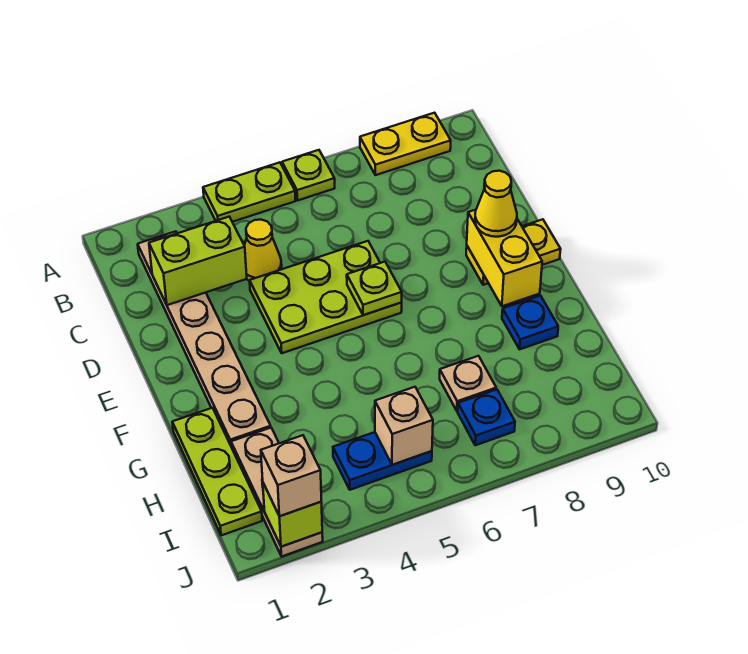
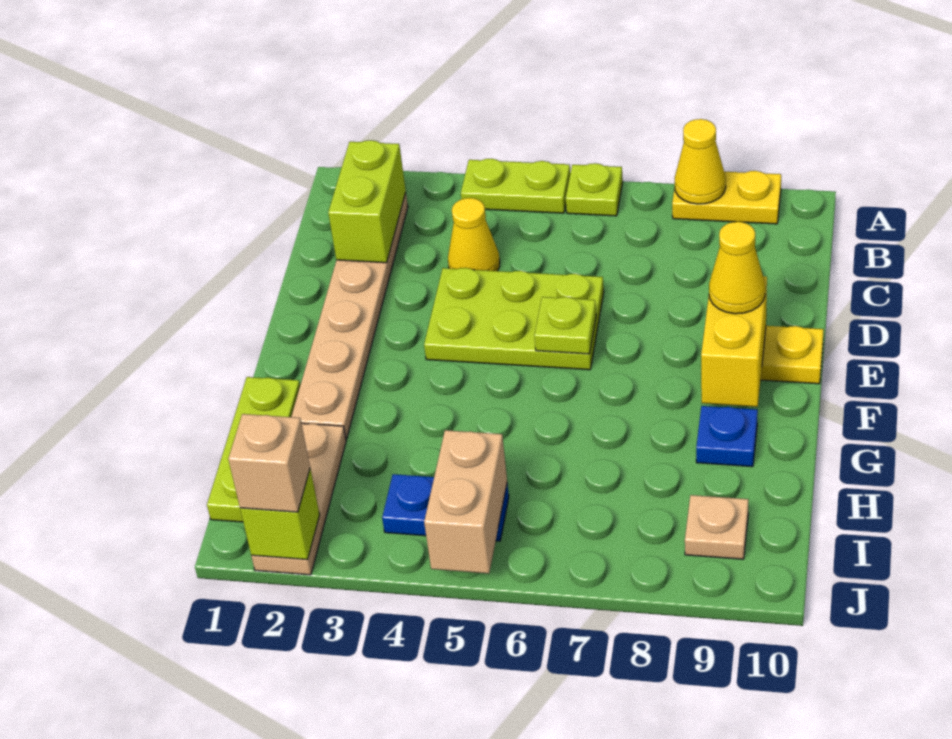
none -> yellow cone A8 level 2
lime brick C2:C3 level 2 -> lime brick B2:C2 level 2
tan plate H7 level 1 -> tan plate I9 level 1
tan brick I5 level 2 -> tan brick I5:J5 level 2
blue plate I7 level 1 -> none

